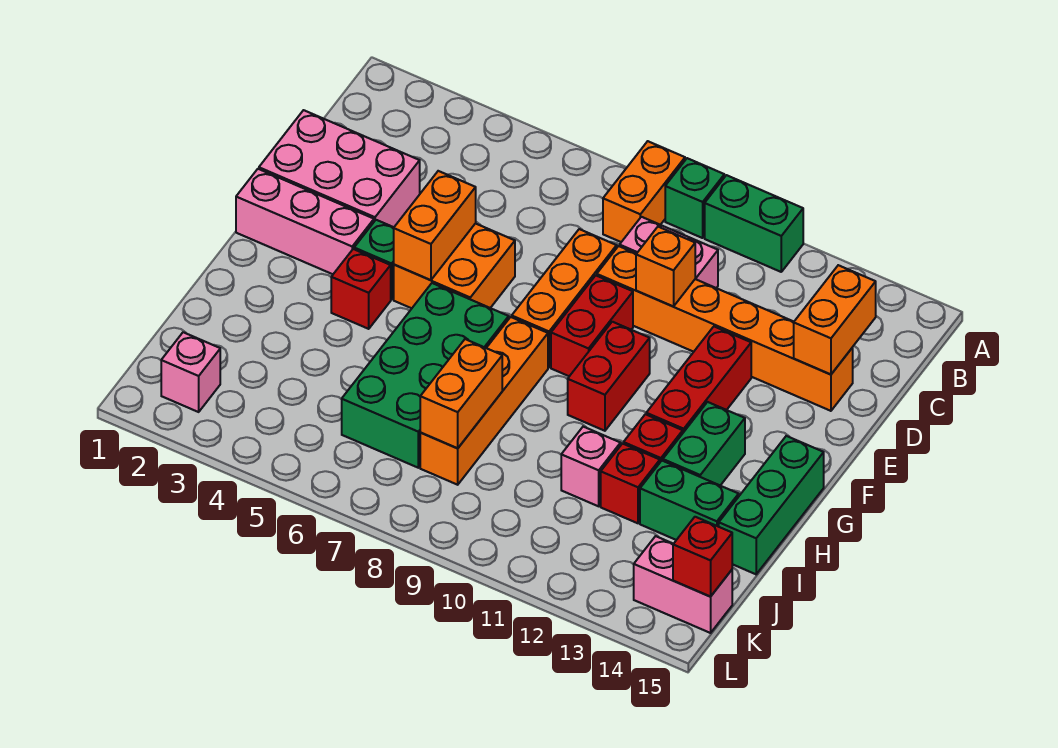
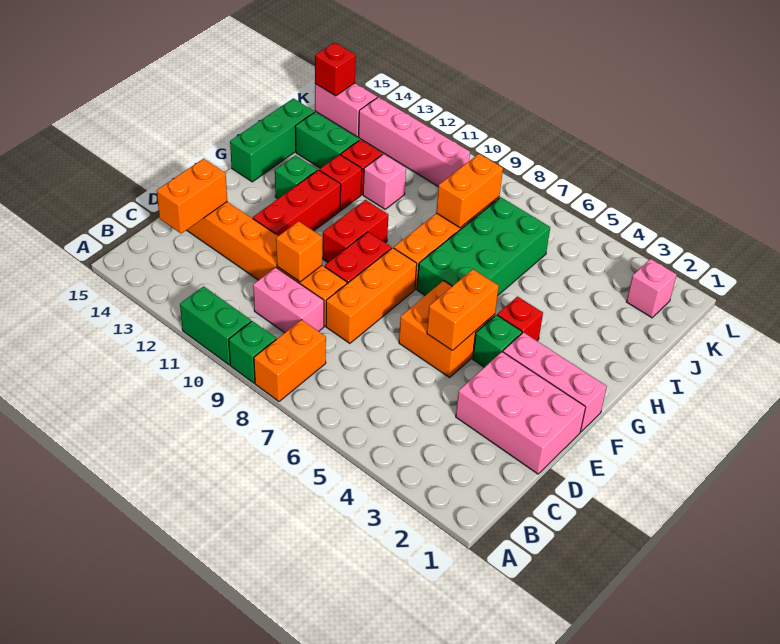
green brick G13:H13 level 1 -> green brick G13 level 1
none -> pink brick K10:K13 level 1

